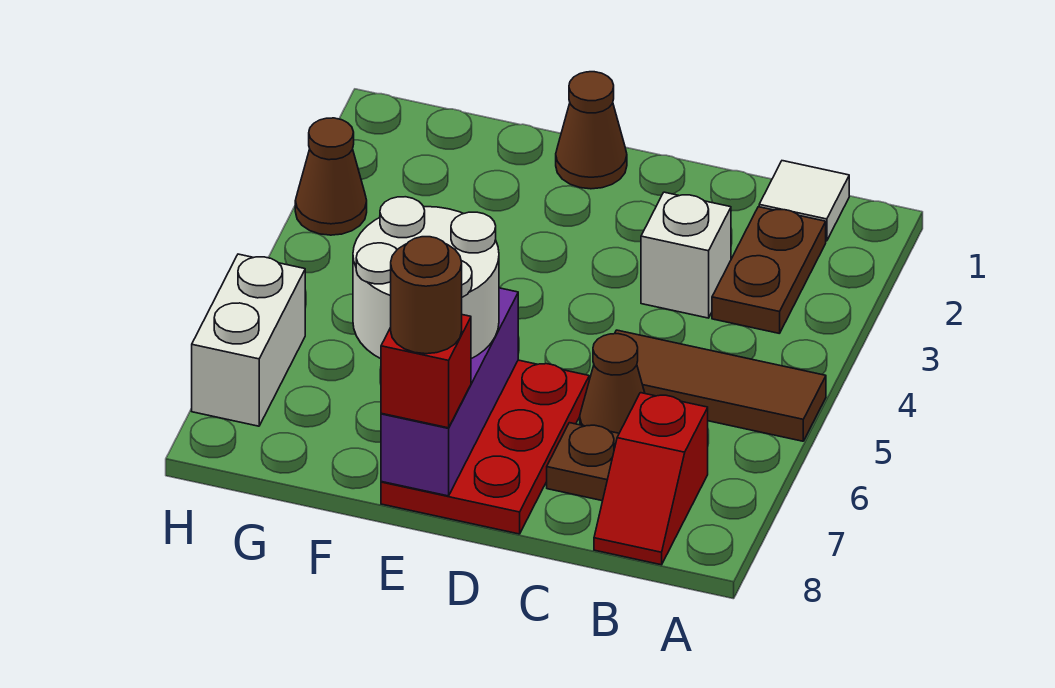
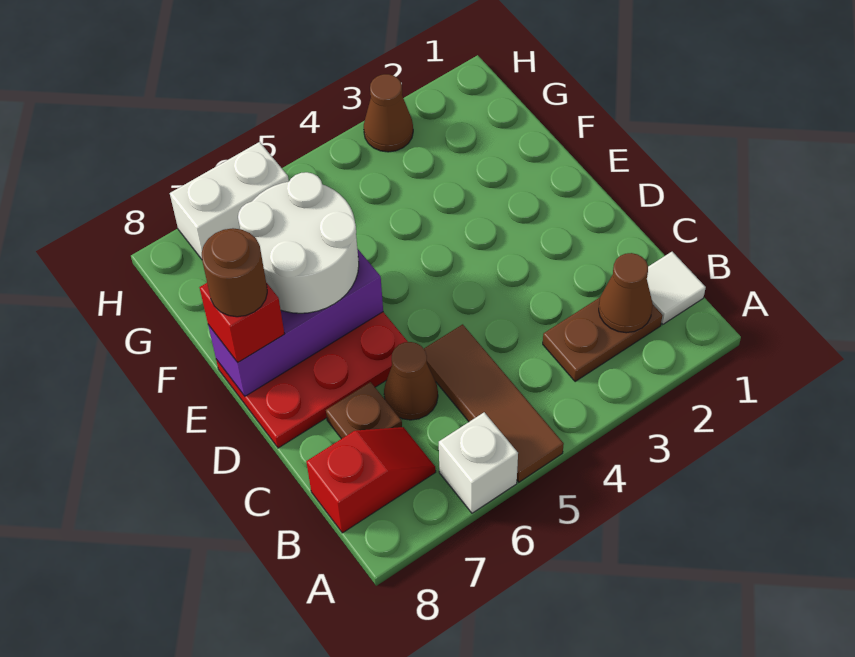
red slope B7:B8 level 1 top 7 -> red slope B7:B8 level 1 top 8
white brick C3 level 1 -> white brick A6 level 1
brown cone E1 level 1 -> brown cone B2 level 2

